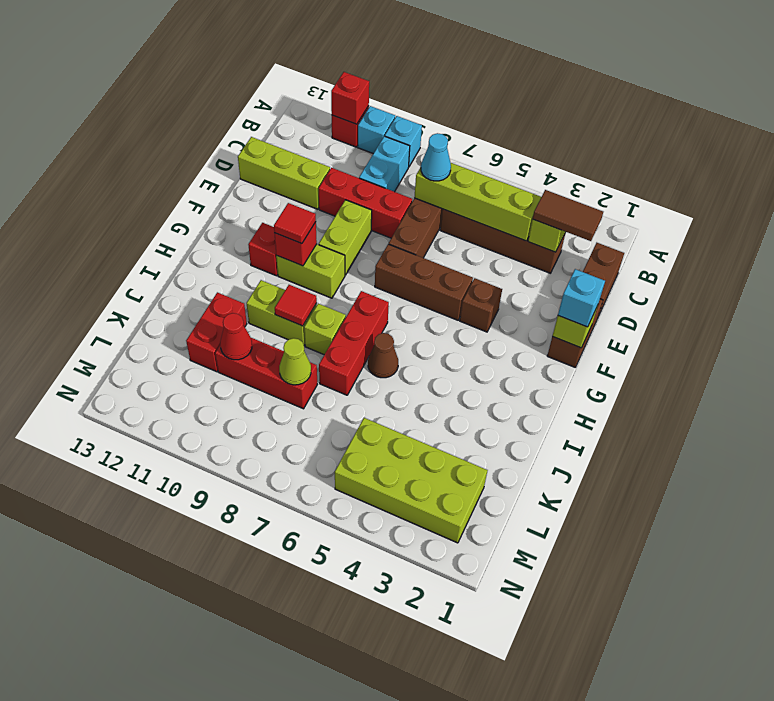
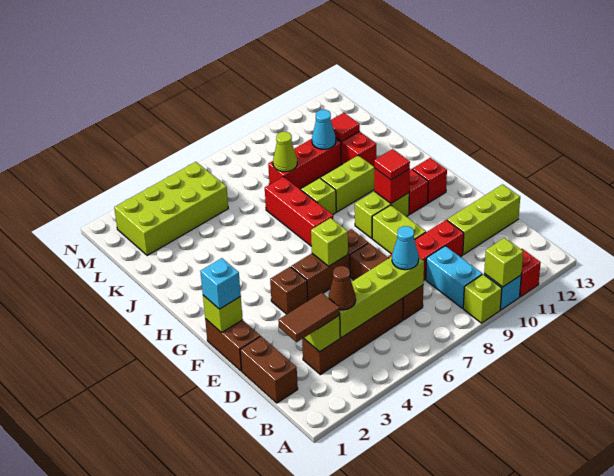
cyan brick A9 level 1 -> lime brick A9 level 1
none -> lime brick A10 level 2
red brick A11 level 2 -> red brick G12 level 1
none -> lime brick F6 level 2
brown cone I6 level 1 -> brown cone C4 level 3
red tile I9 level 2 -> red tile K11 level 2
red cone K10 level 2 -> cyan cone K10 level 2

